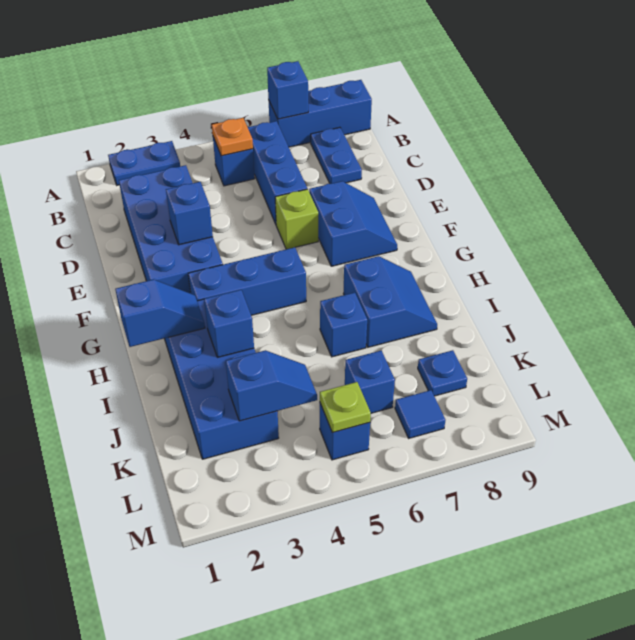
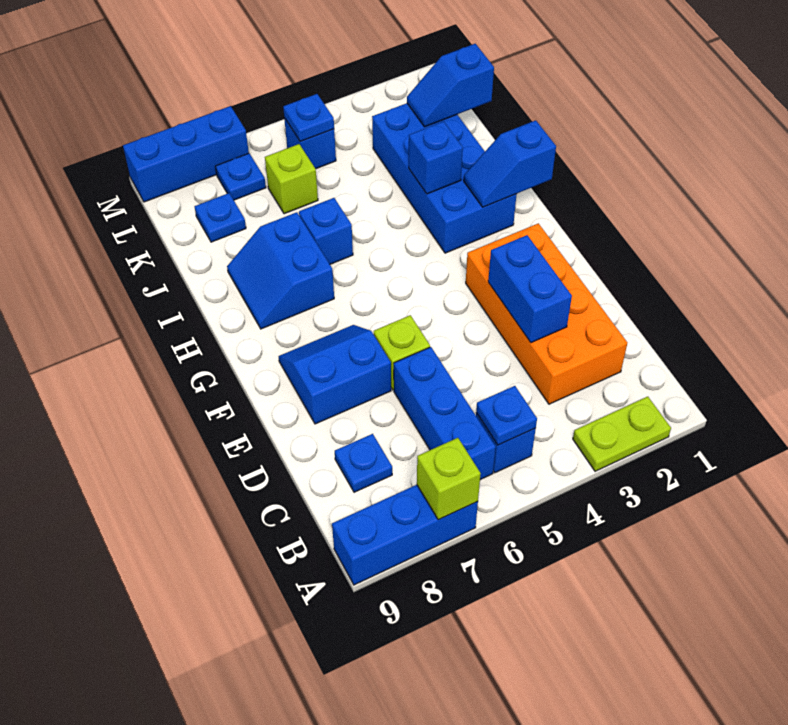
blue plate A2:A3 level 1 -> lime plate A2:A3 level 1
blue brick A7 level 2 -> lime brick A7 level 2
orange plate B5 level 2 -> blue plate B5 level 2
blue plate B8:C8 level 1 -> blue plate C8 level 1
blue brick C2:F3 level 1 -> orange brick C2:F3 level 1
blue brick E3 level 2 -> blue brick D3:E3 level 2
blue slope E7:F8 level 1 top 7 -> blue slope E7:F8 level 1 top E
blue brick G3:G5 level 1 -> blue brick M7:M9 level 1
blue slope K3:K4 level 2 top 3 -> blue slope K1:K2 level 2 top 1
blue brick K6 level 1 -> lime brick K6 level 1
lime plate L5 level 2 -> blue plate L5 level 2
blue tile L7 level 1 -> blue plate L7 level 1

